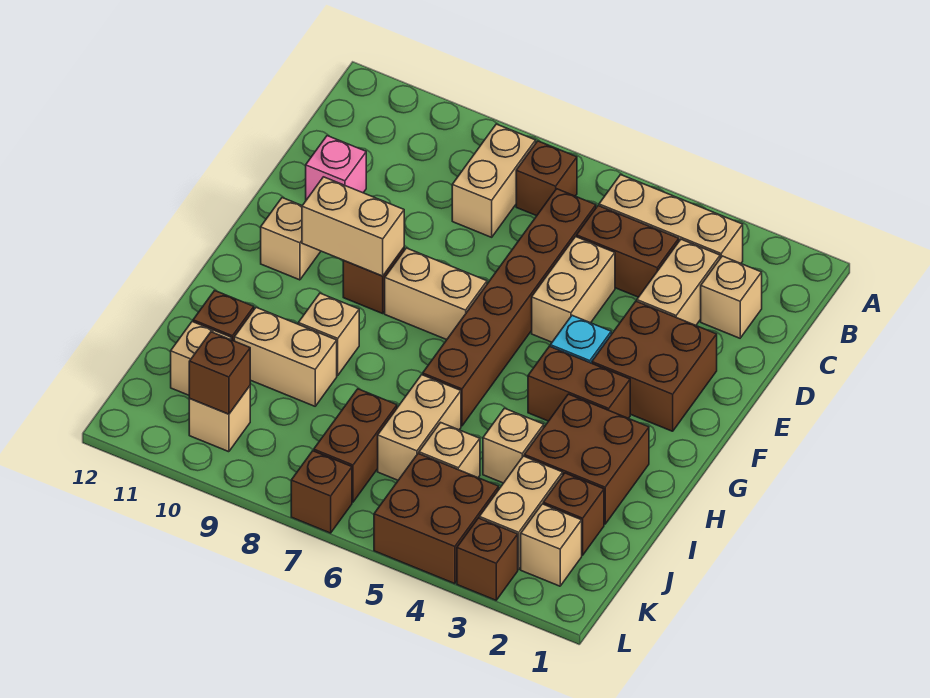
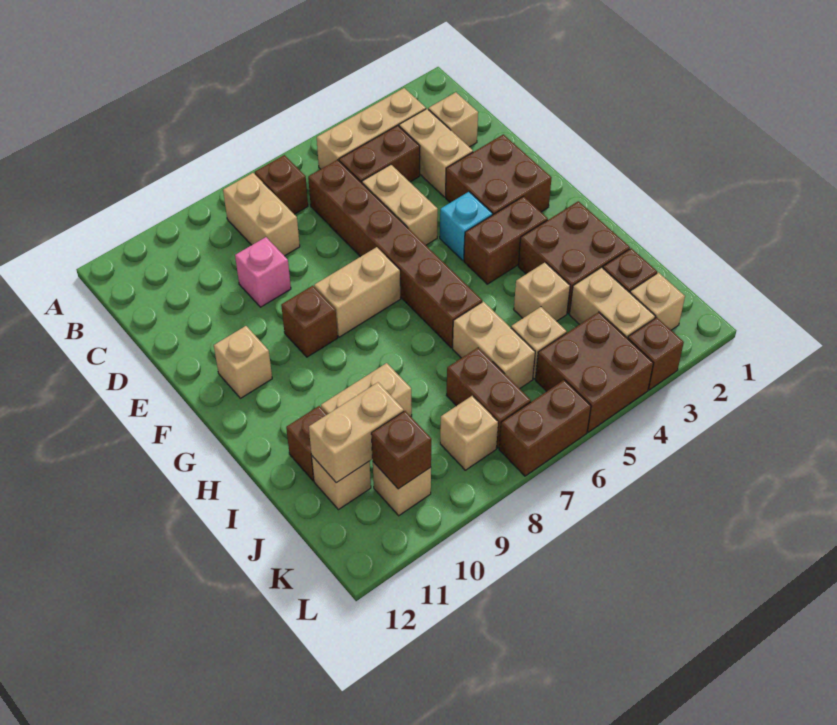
pink brick D11 level 1 -> pink brick D9 level 1
tan brick F9:F10 level 2 -> tan brick J10:J11 level 2
tan brick H9 level 1 -> tan brick K8 level 1
brown brick L7 level 1 -> brown brick L6:L7 level 1

